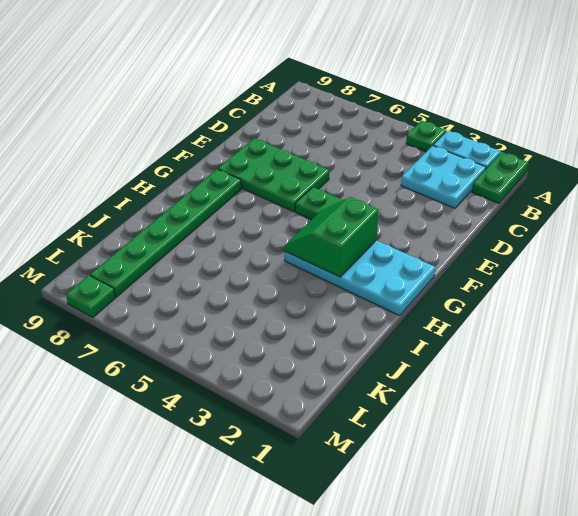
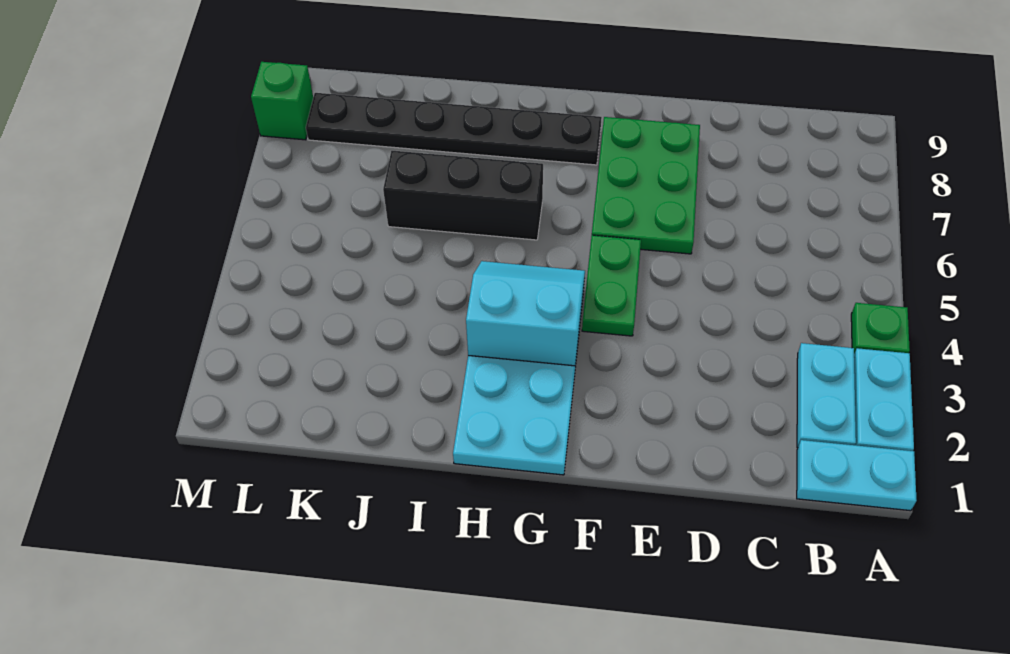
green plate A1:B1 level 1 -> cyan plate A1:B1 level 1
cyan plate B2:C3 level 1 -> cyan plate B2:B3 level 1
green slope G3:H4 level 2 top 3 -> cyan slope G3:H4 level 2 top 3
green plate G8:L8 level 1 -> black plate G8:L8 level 1
none -> black brick H6:J6 level 1
green plate M8 level 1 -> green brick M8 level 1

